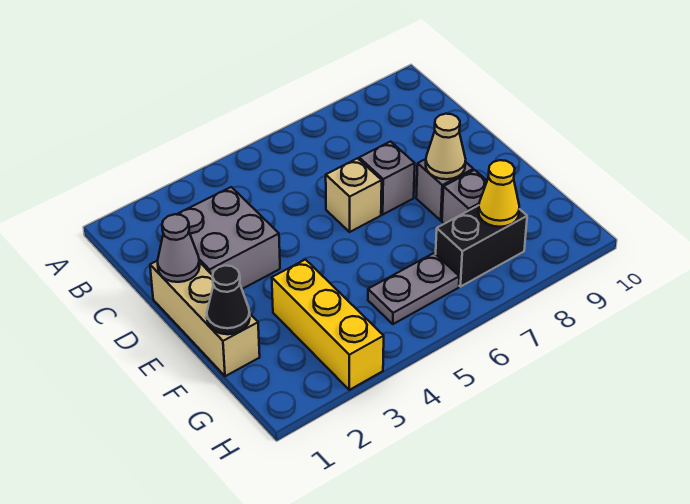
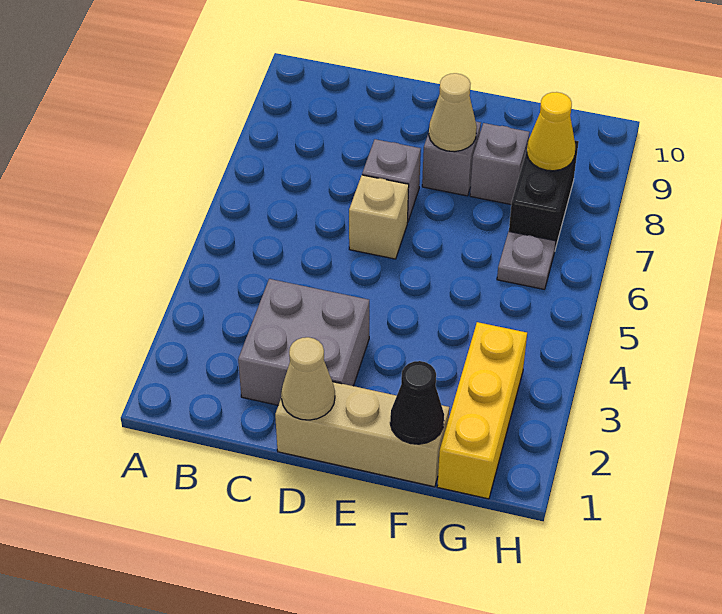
grey cone D1 level 2 -> tan cone D1 level 2
yellow brick F3:H3 level 1 -> yellow brick G1:G3 level 1
grey plate G5:G6 level 1 -> grey plate G6 level 1

